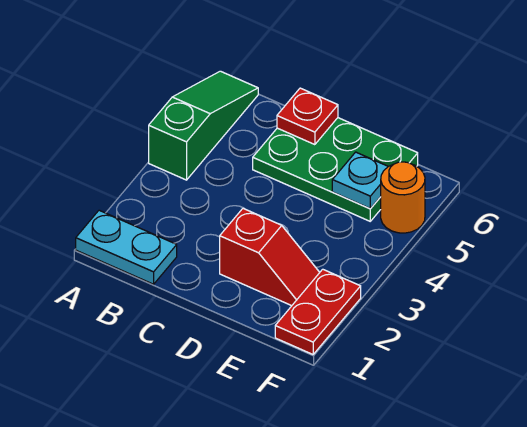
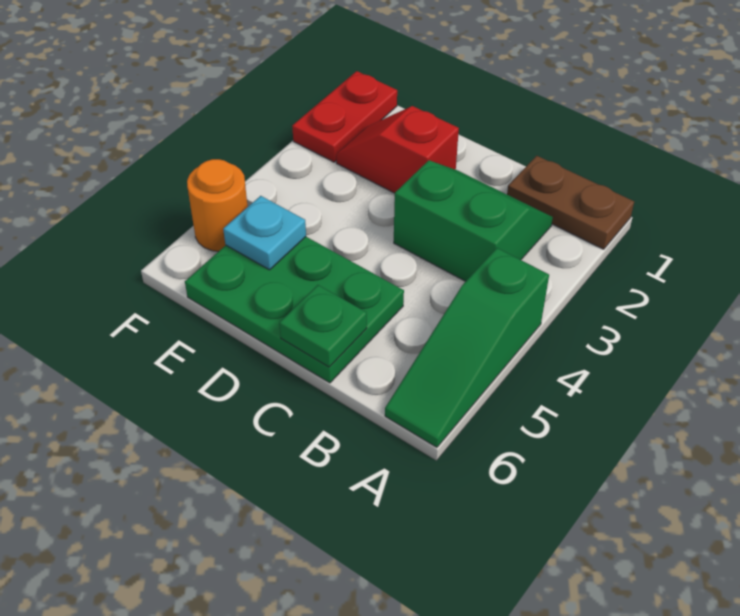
cyan plate A1:B1 level 1 -> brown plate A1:B1 level 1
none -> green slope B2:C3 level 1 top 3
red plate C6 level 2 -> green plate C6 level 2

